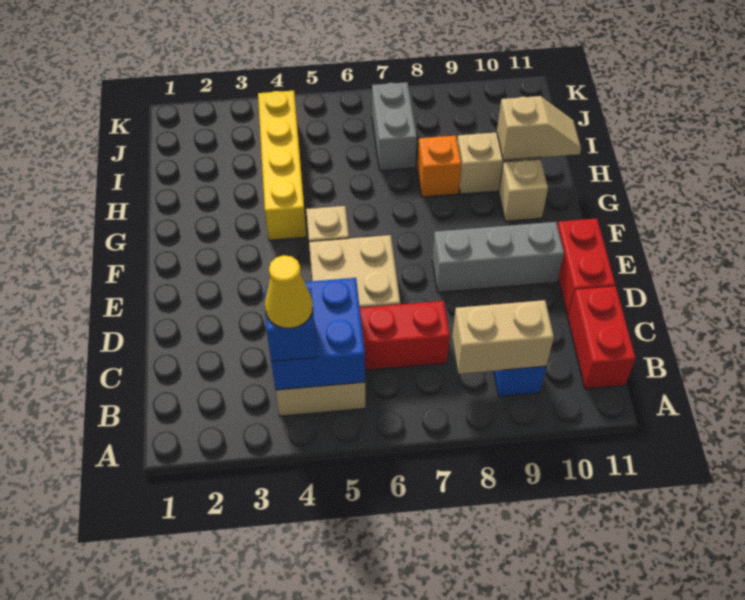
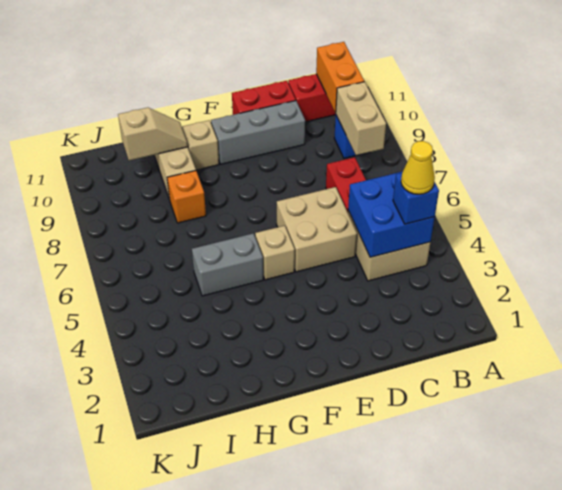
none -> orange brick B10:B11 level 2
grey brick E8:E10 level 1 -> grey brick D10:F10 level 1
yellow brick G4:J4 level 1 -> none
tan slope H10:H11 level 2 top 10 -> tan slope H10:I10 level 2 top I
grey brick I7:J7 level 1 -> grey brick G5:H5 level 1

